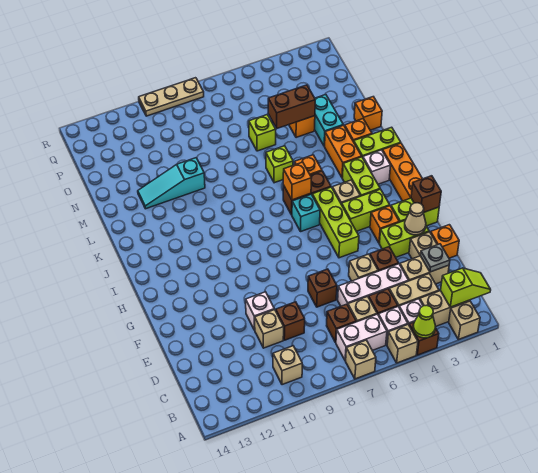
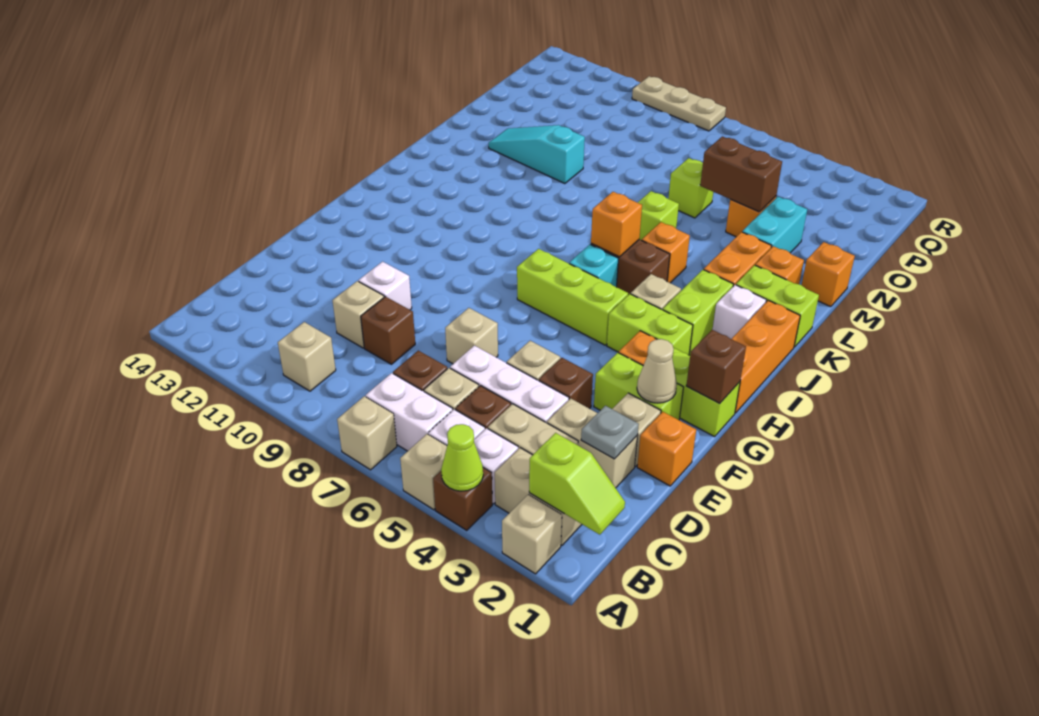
brown brick E7 level 1 -> tan brick E7 level 1
lime brick G5:I5 level 1 -> lime brick H5:H7 level 1

